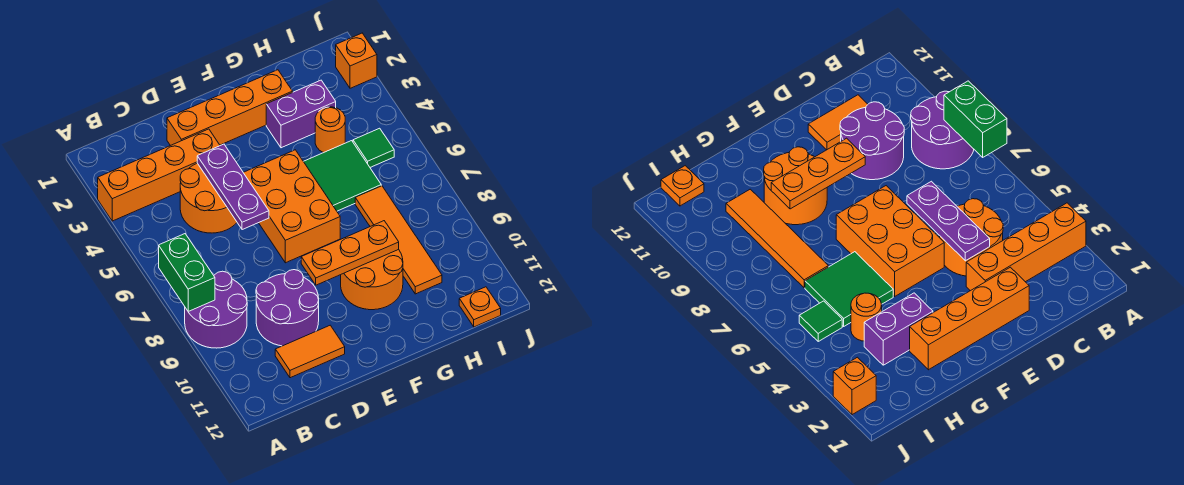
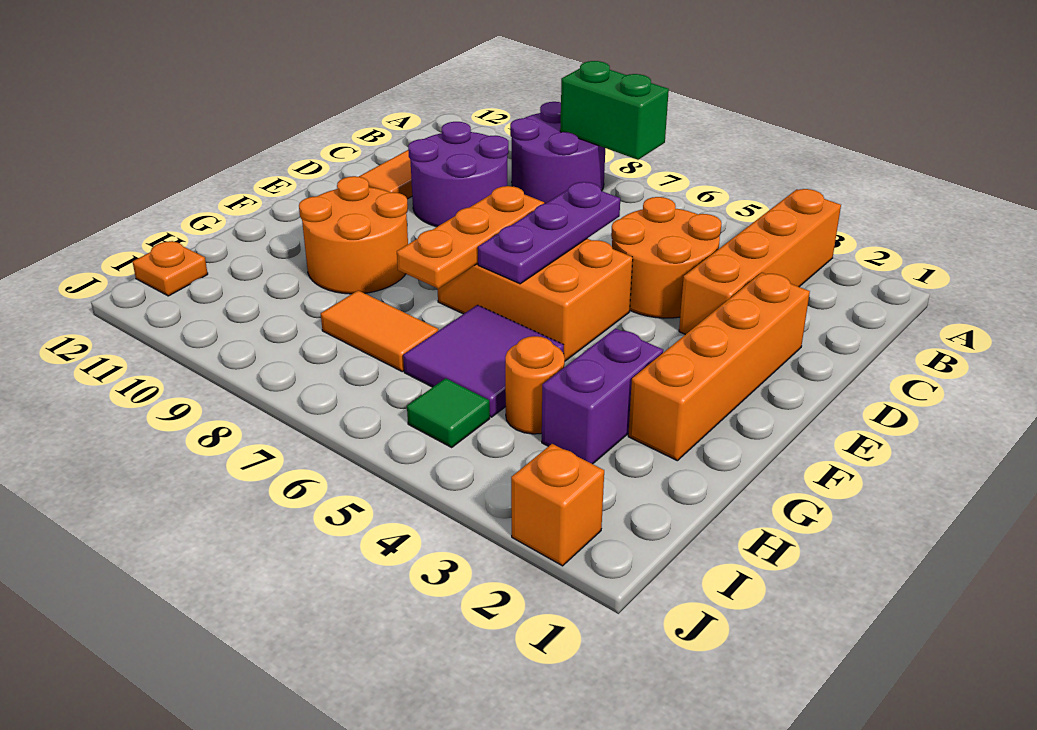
purple plate D4:D6 level 2 -> purple plate D6:F6 level 2
orange plate E9:G9 level 2 -> orange plate E7:G7 level 2
green tile G5:H6 level 1 -> purple tile G5:H6 level 1
orange tile H7:H10 level 1 -> orange tile H7:H8 level 1

